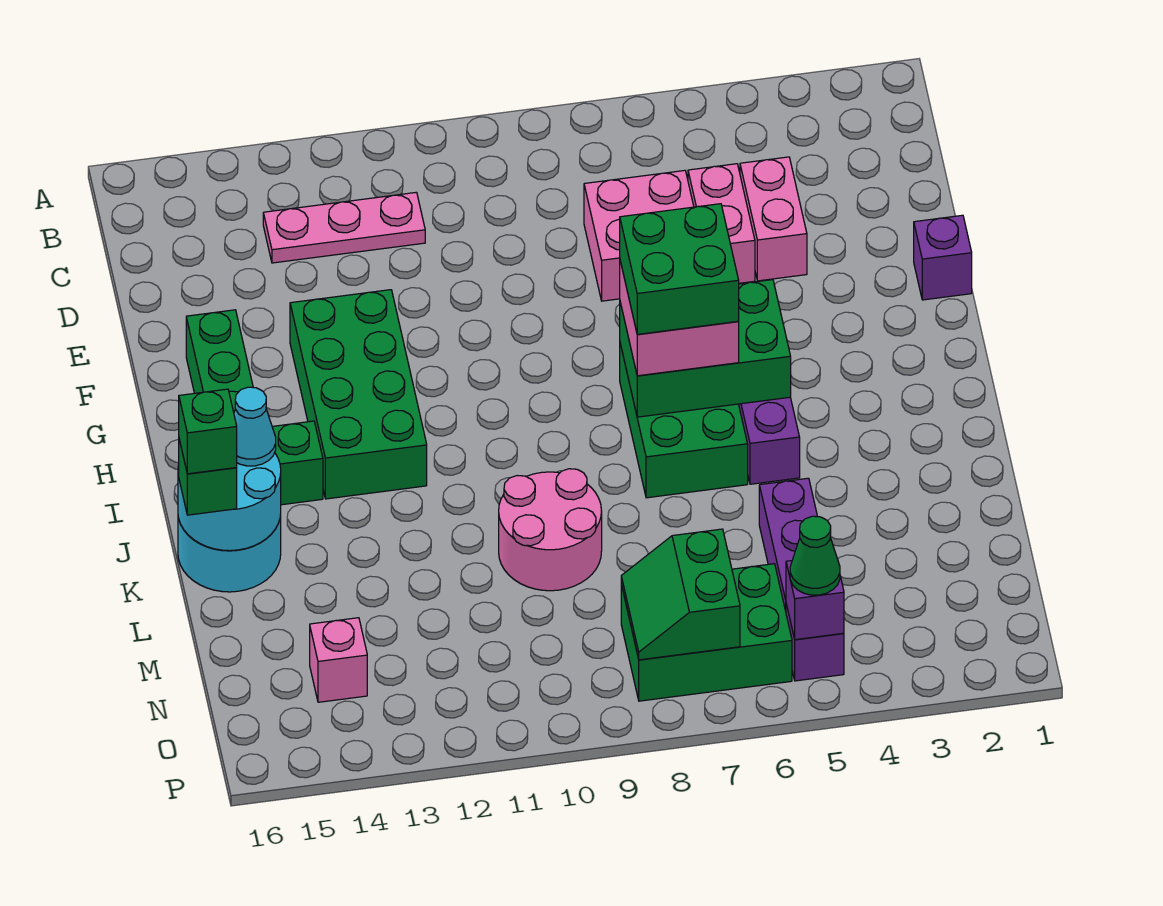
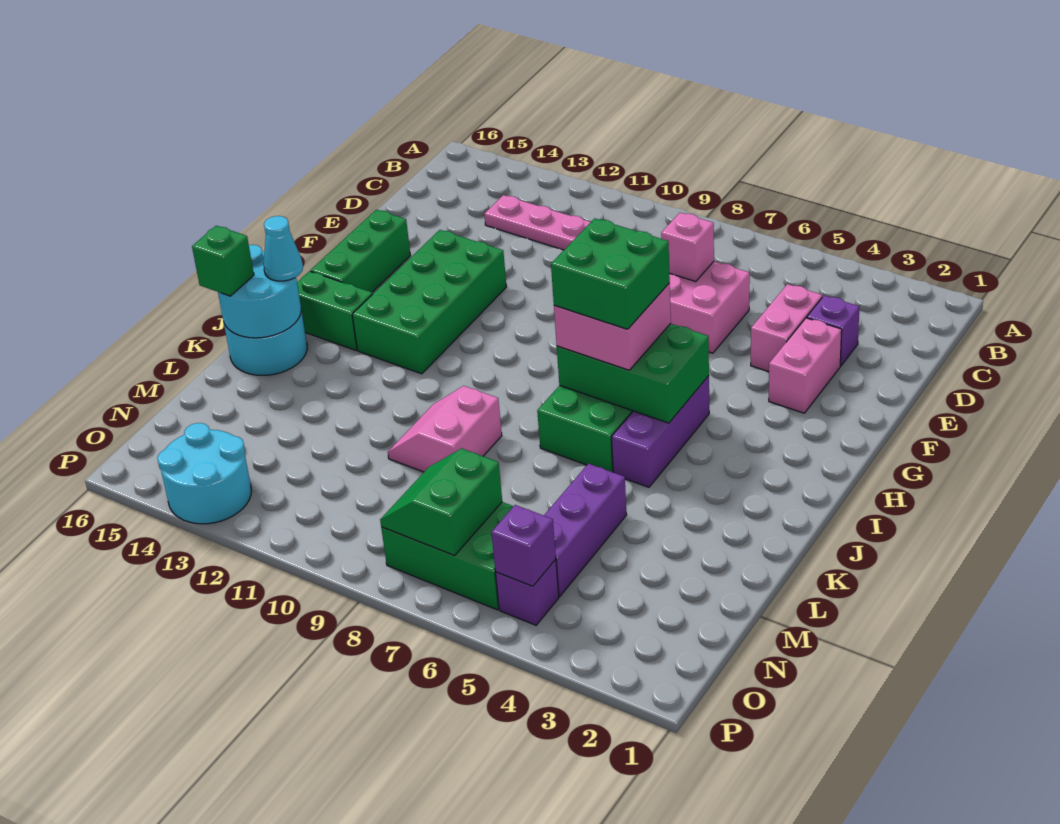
pink brick D5:E5 level 1 -> pink brick E3:F3 level 1
purple brick F1 level 1 -> purple brick D3 level 1
pink round brick K9:L10 level 1 -> pink slope K9:L10 level 1 top 9
green brick K16 level 4 -> none
pink brick N14 level 1 -> pink brick D7 level 2
green cone O5 level 3 -> none
none -> cyan round brick O13:P14 level 1

